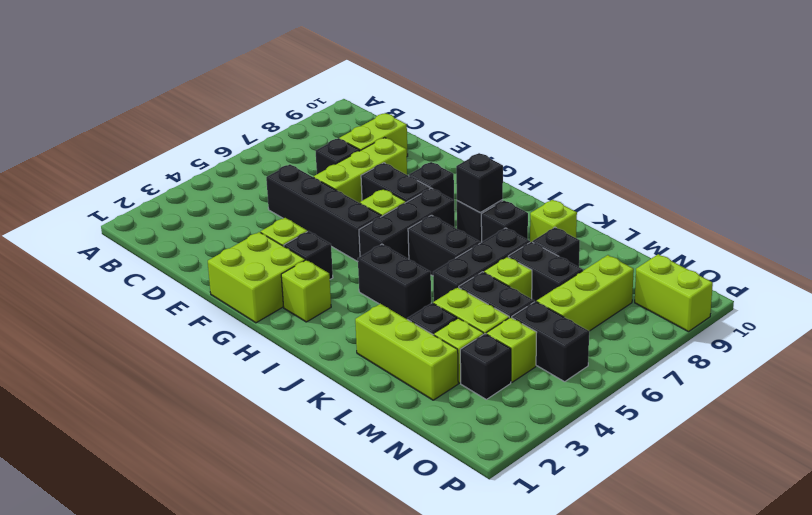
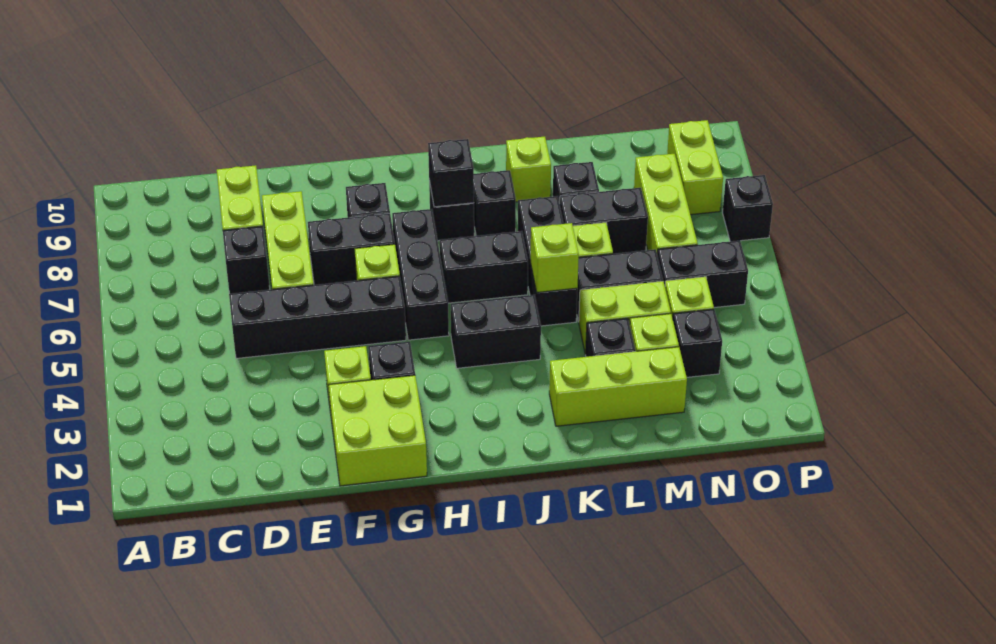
lime brick H2 level 1 -> lime brick K5 level 2
lime brick O9:P9 level 1 -> lime brick O8:O9 level 1
none -> black brick P7 level 1

